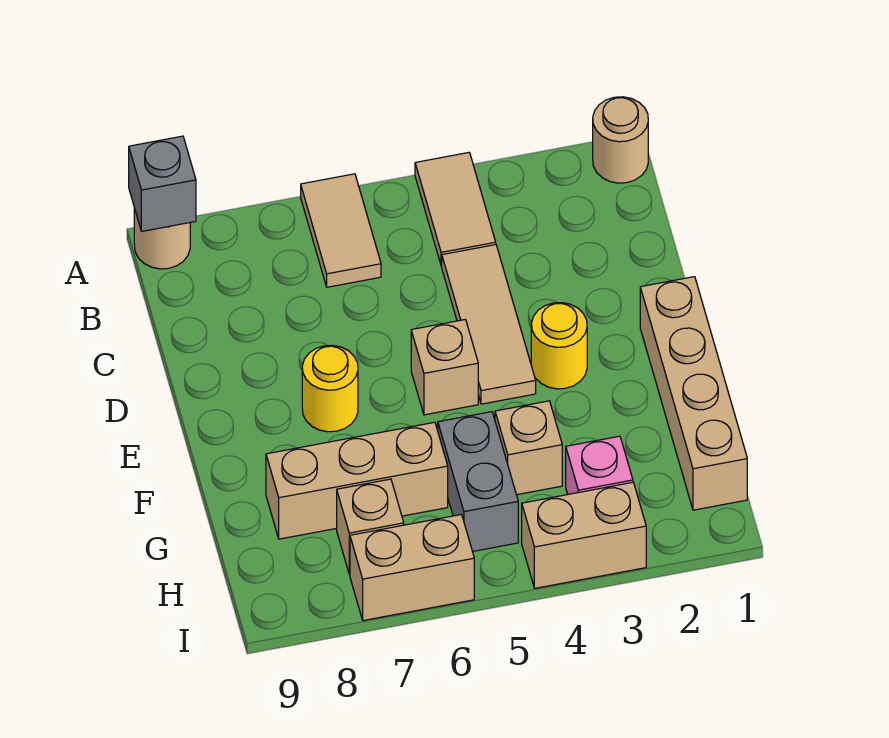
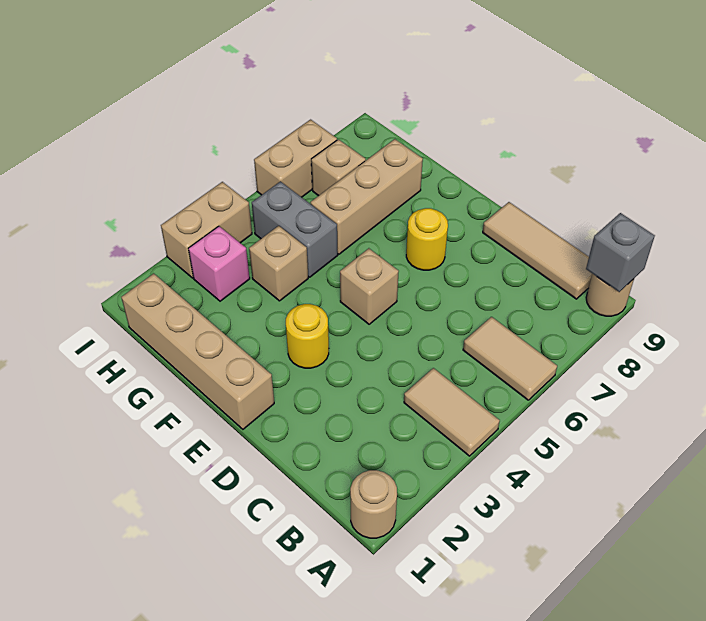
tan tile C4:E4 level 1 -> tan tile B9:D9 level 1

